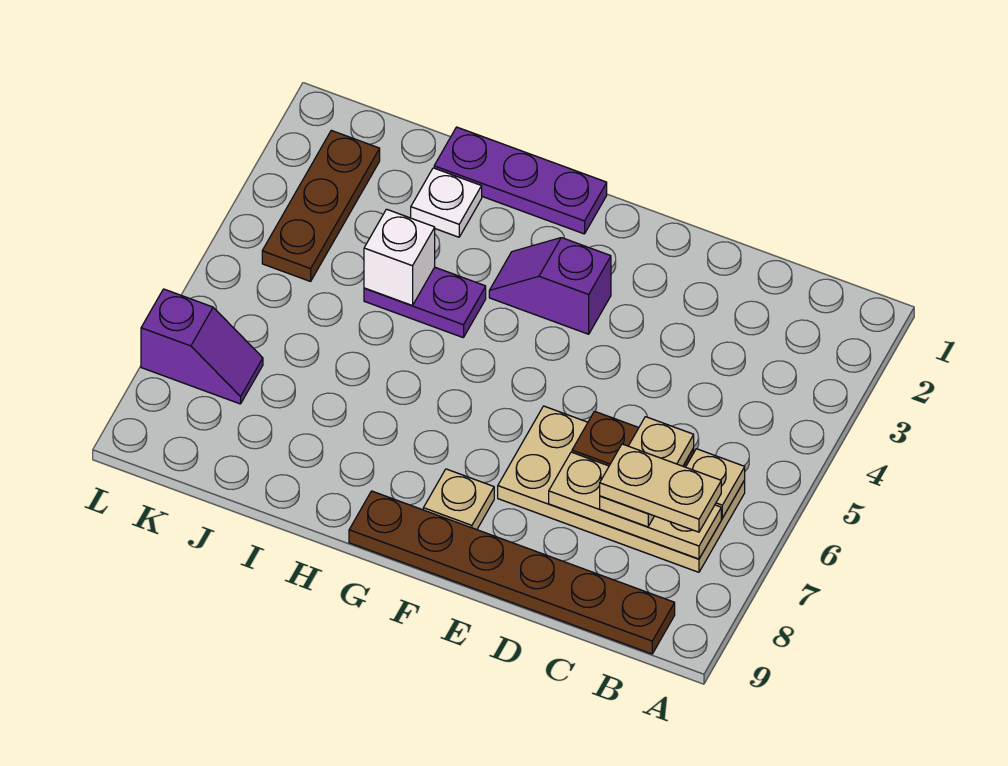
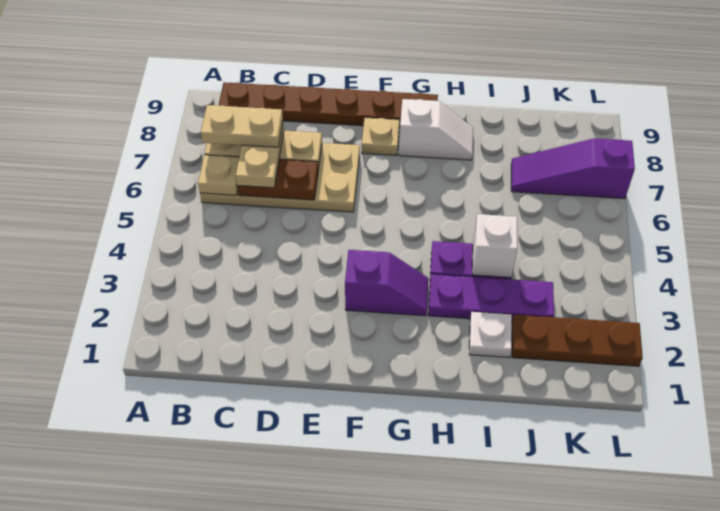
purple plate G1:I1 level 1 -> purple plate H3:J3 level 1
none -> white slope G8:H8 level 1 top G
brown plate K2:K4 level 1 -> brown plate J2:L2 level 1
purple slope K7:L7 level 1 top L -> purple slope J7:L7 level 1 top L

